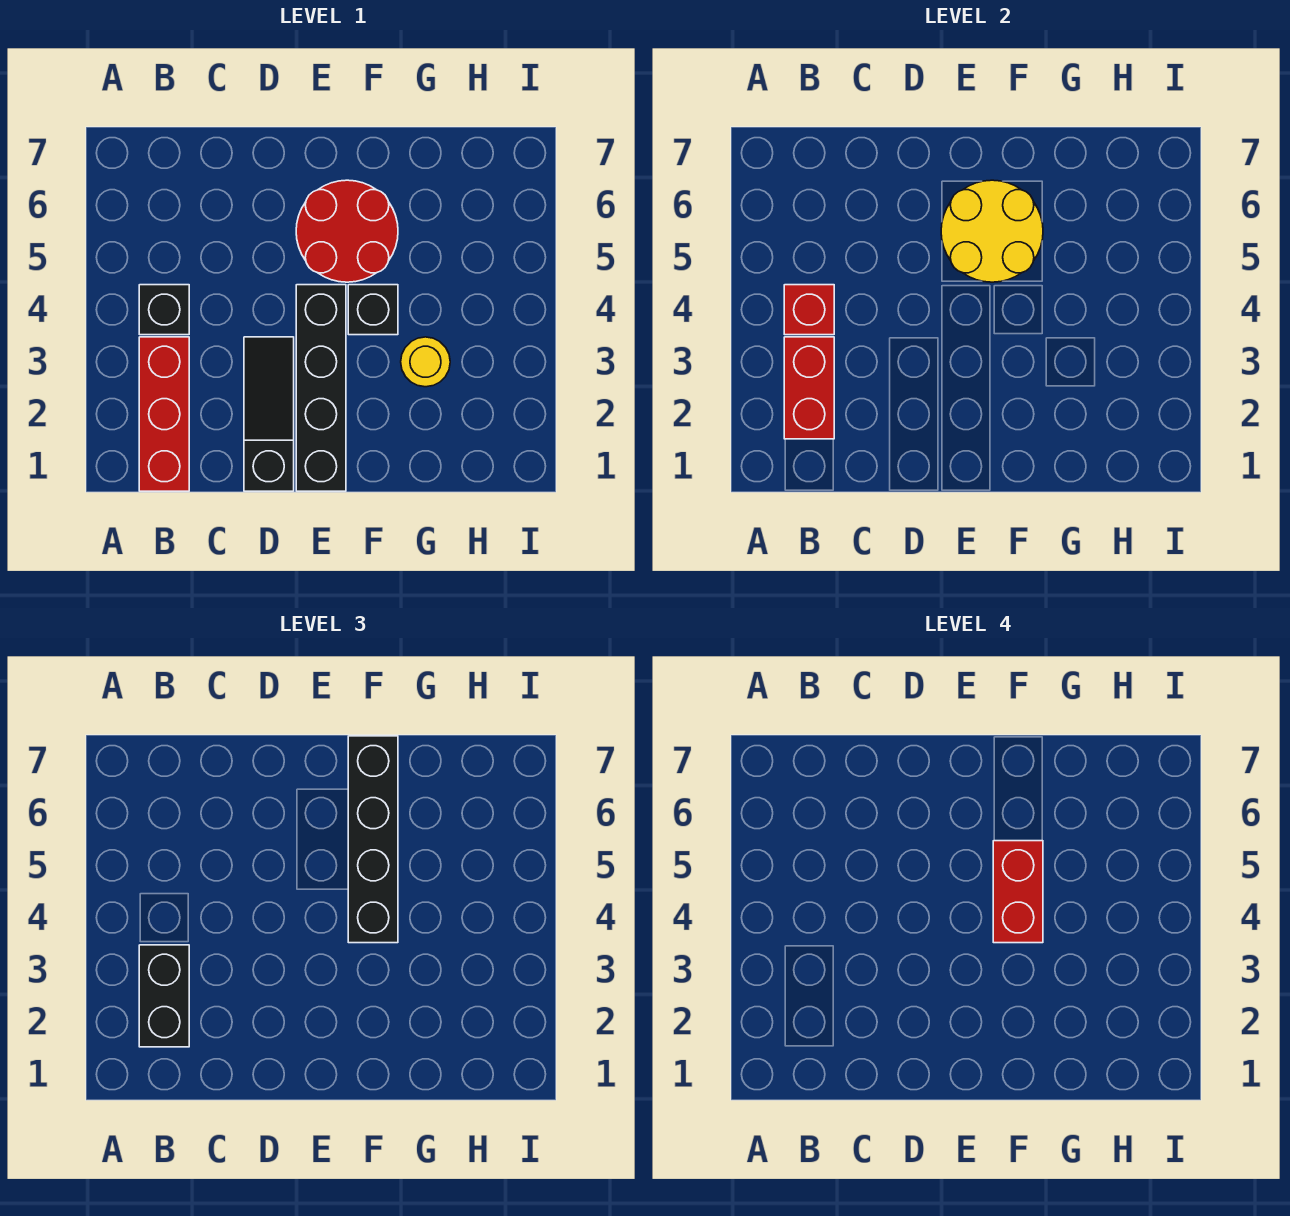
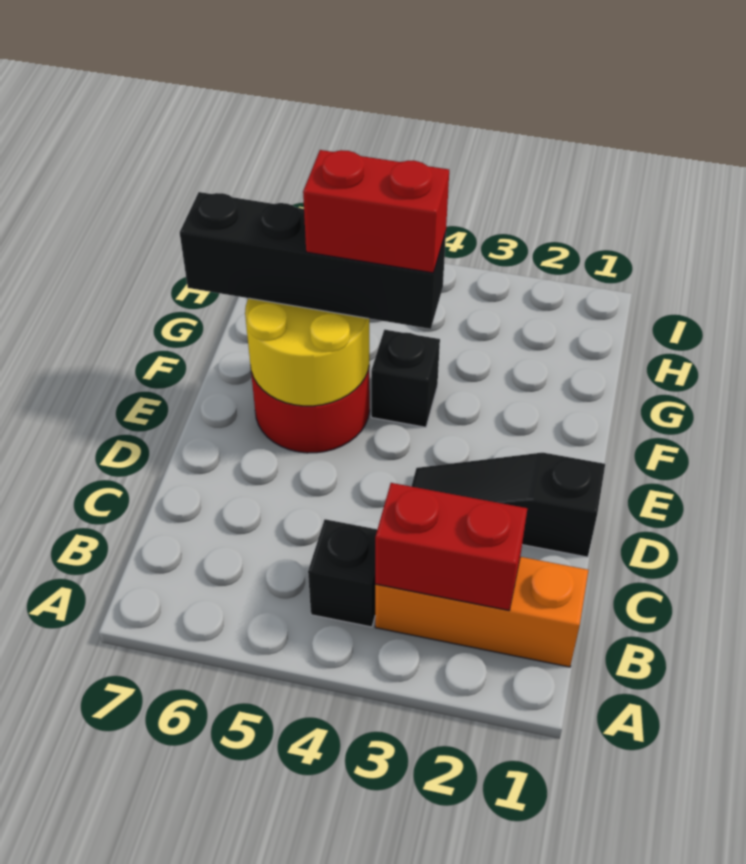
red brick B1:B3 level 1 -> orange brick B1:B3 level 1
black brick B2:B3 level 3 -> none
red brick B4 level 2 -> none
black brick E1:E4 level 1 -> none
yellow round brick G3 level 1 -> none

